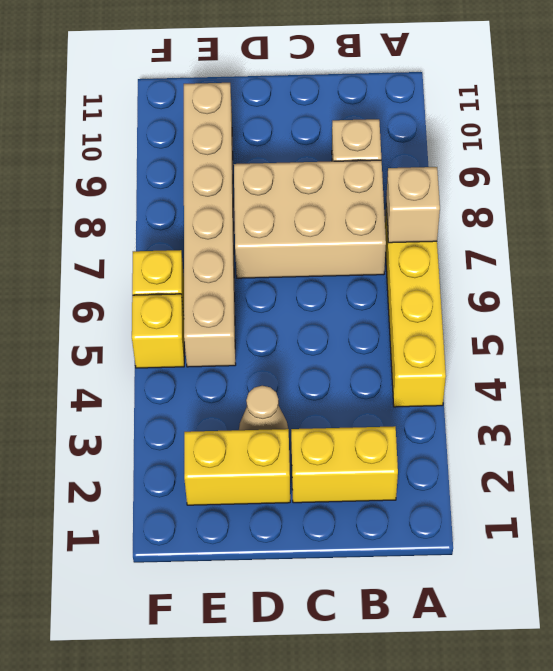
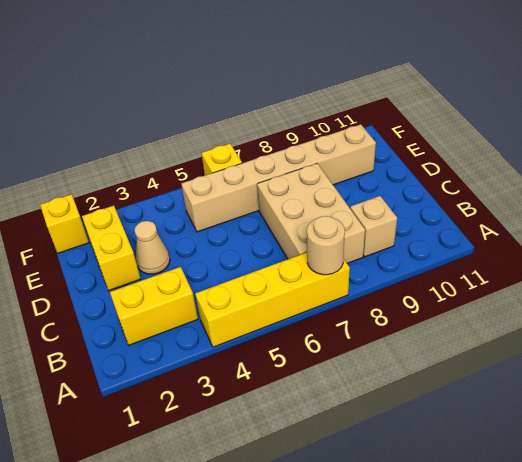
tan brick A7 level 2 -> tan round brick A7 level 2
yellow brick B2:C2 level 1 -> yellow brick B2:B3 level 1
yellow brick F5 level 1 -> yellow brick F1 level 1

